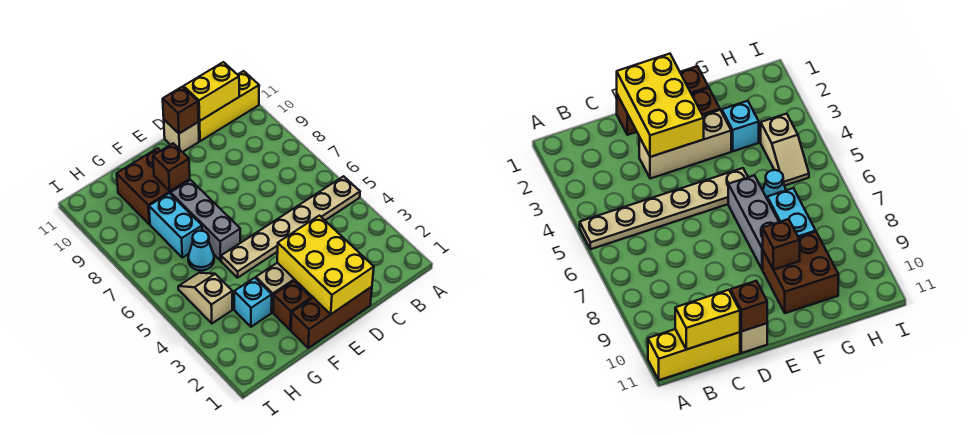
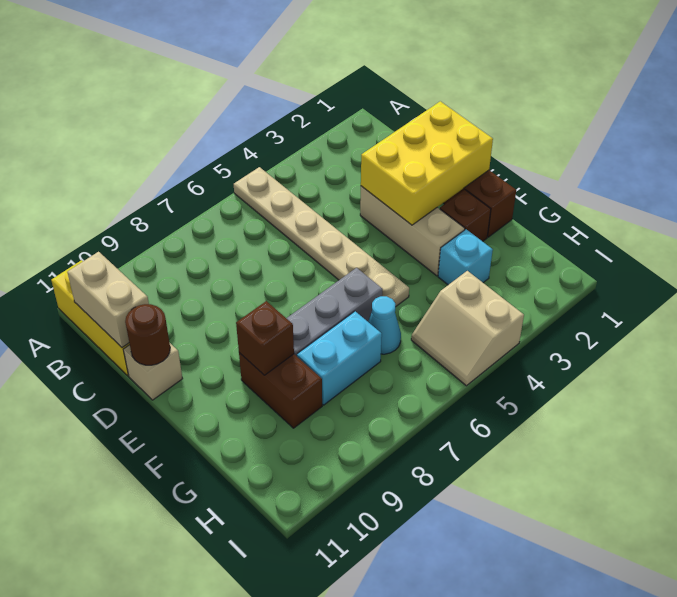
yellow brick B11:C11 level 2 -> tan brick B11:C11 level 2
brown brick D11 level 2 -> brown round brick D11 level 2
brown brick F9:G10 level 1 -> brown brick F9:G9 level 1
tan slope H4:H5 level 1 top 4 -> tan slope H4:I5 level 1 top 4

